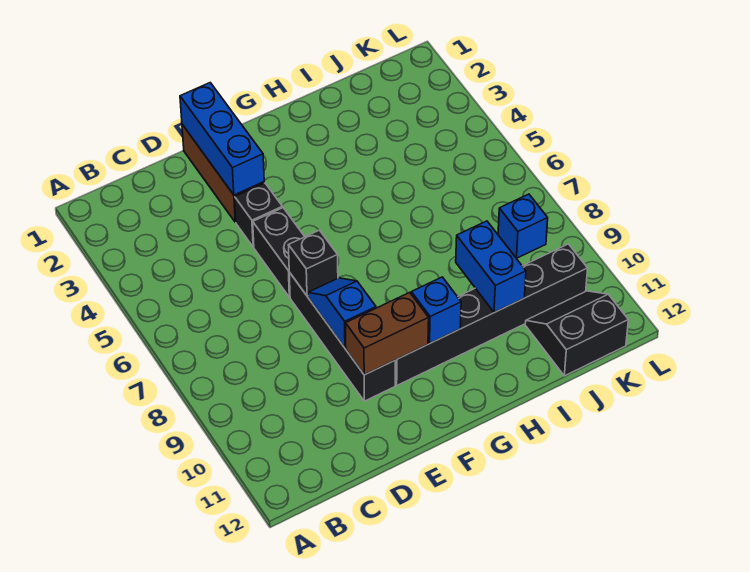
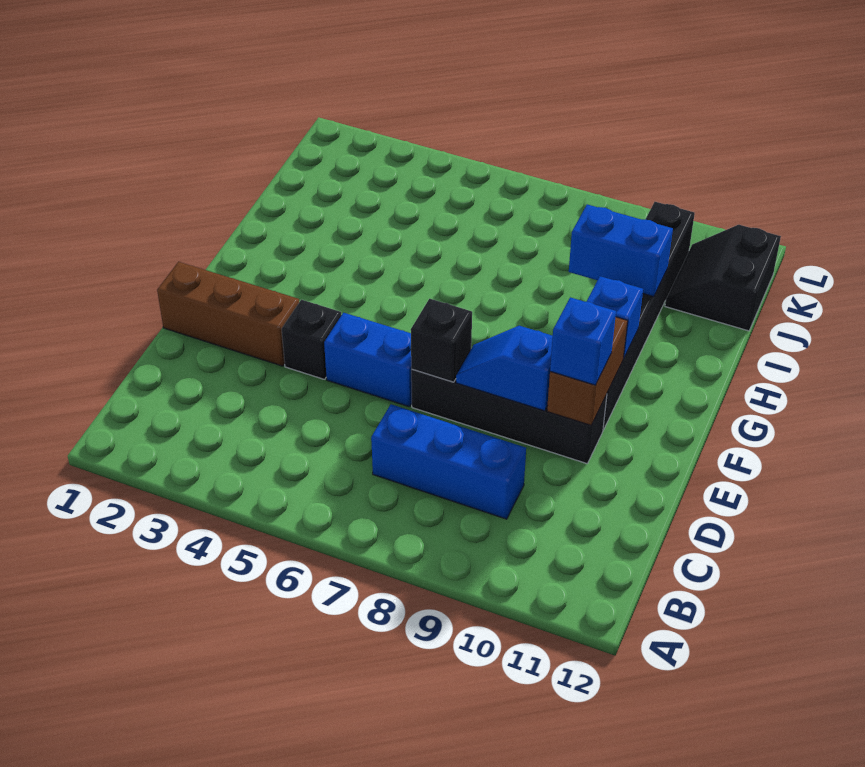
blue brick E1:E3 level 2 -> blue brick C7:C9 level 1
black brick E5:E6 level 1 -> blue brick E5:E6 level 1
blue brick K8 level 1 -> blue brick E10 level 3

